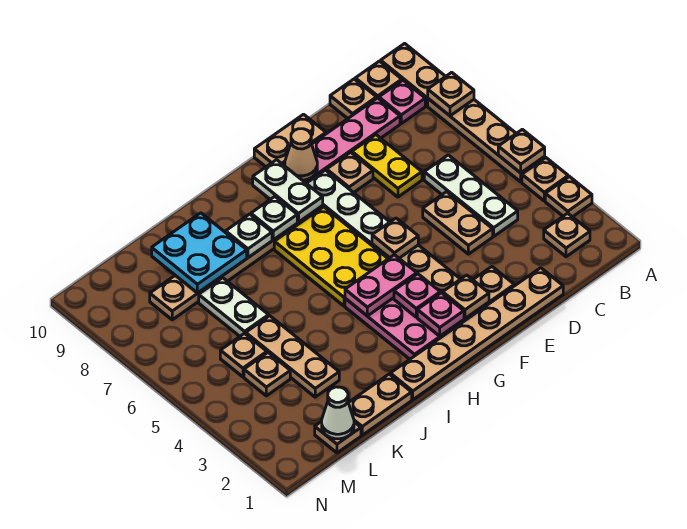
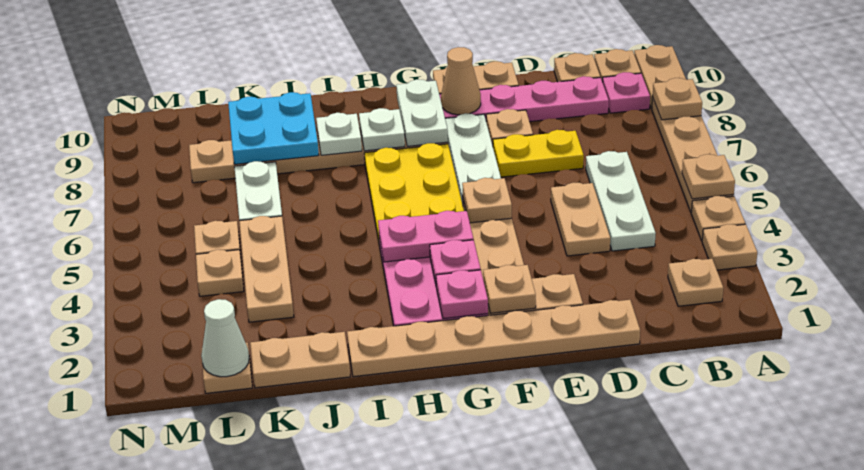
yellow plate D7:D8 level 1 -> yellow plate D7:E7 level 1

